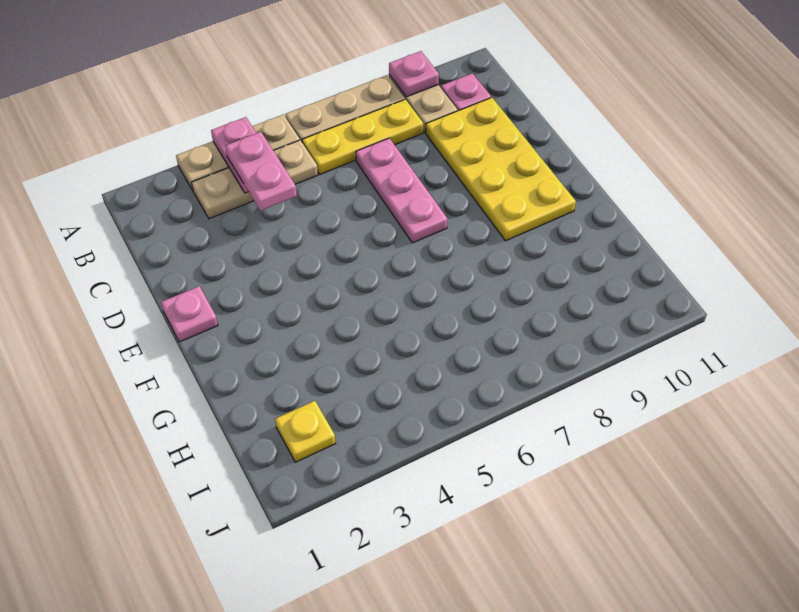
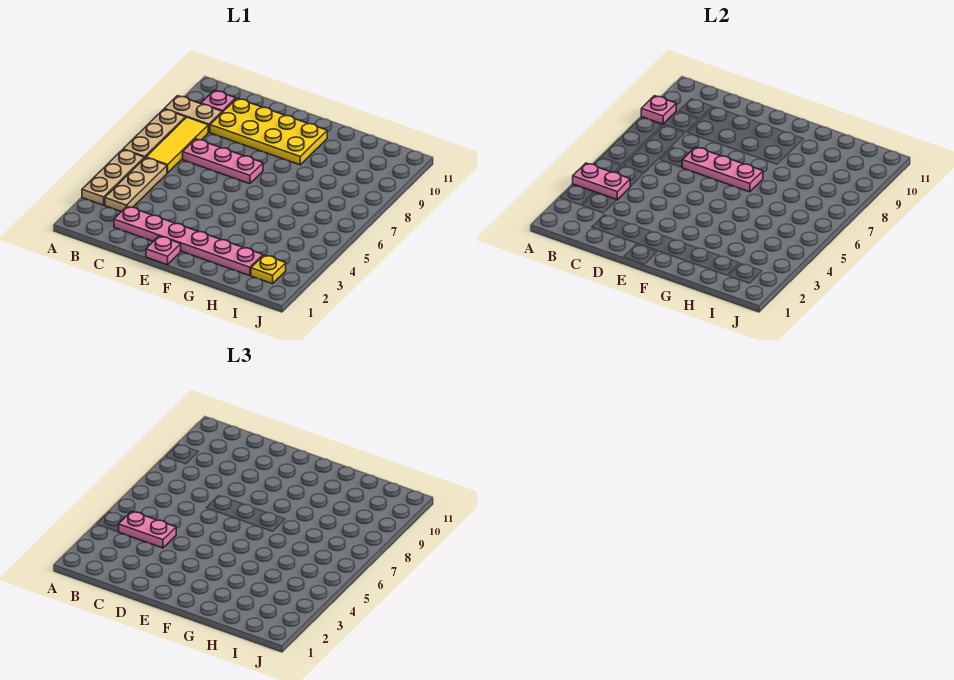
yellow plate B6:B8 level 1 -> yellow tile B6:B8 level 1
none -> pink plate C2:H2 level 1
none -> pink plate D7:F7 level 2

